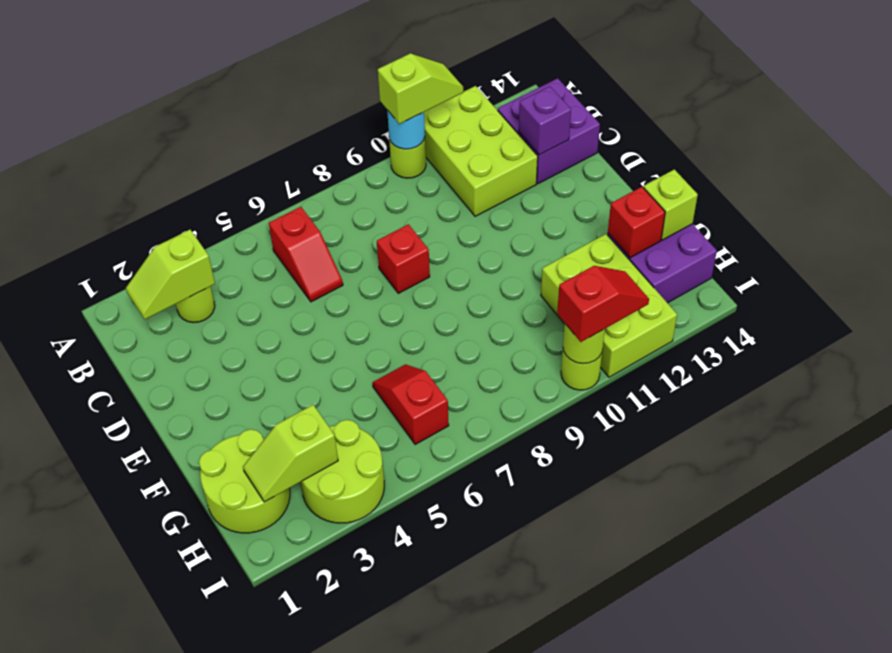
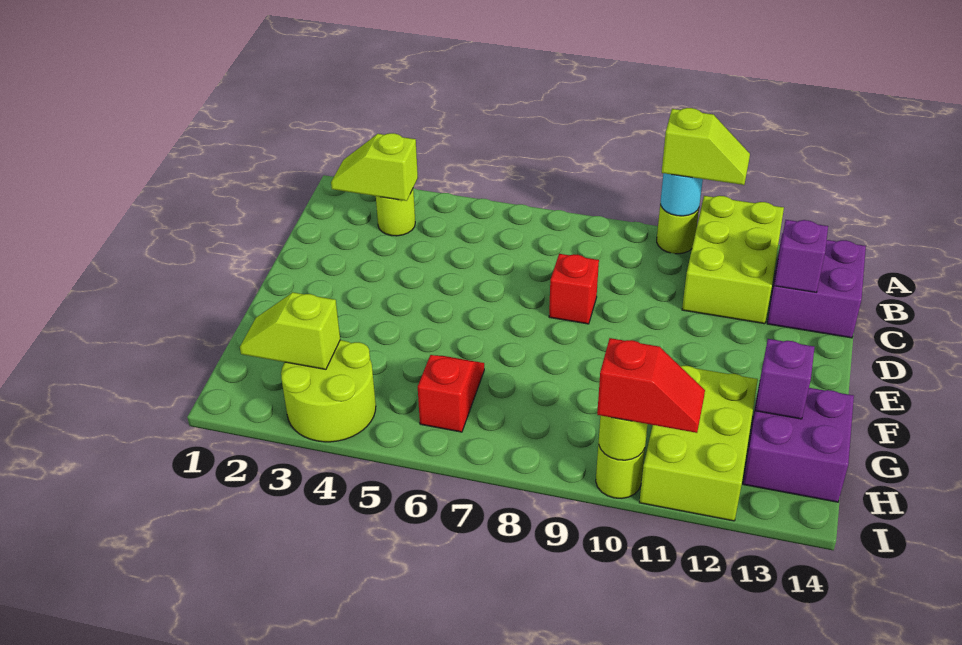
red slope B6:C6 level 1 top B -> none
lime round brick G1:H2 level 1 -> none
red brick G13 level 2 -> purple brick G13 level 2
lime brick G14 level 2 -> none

